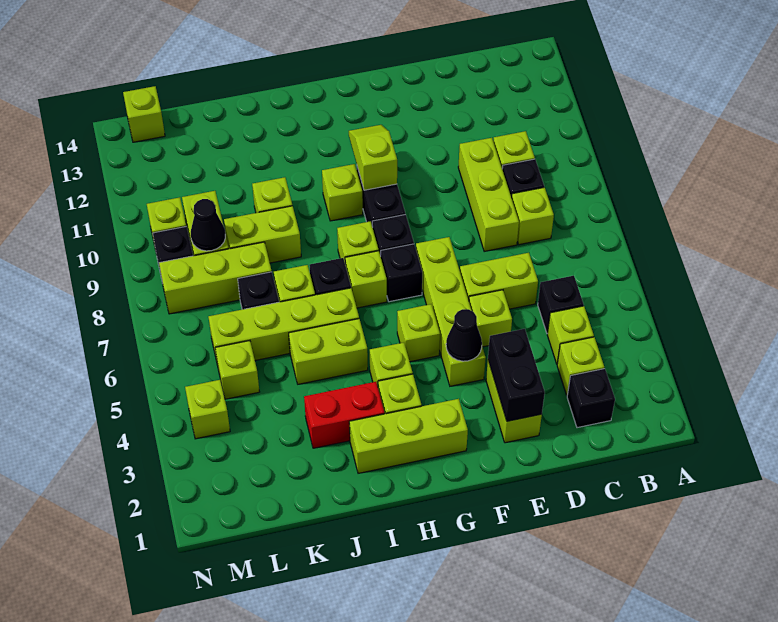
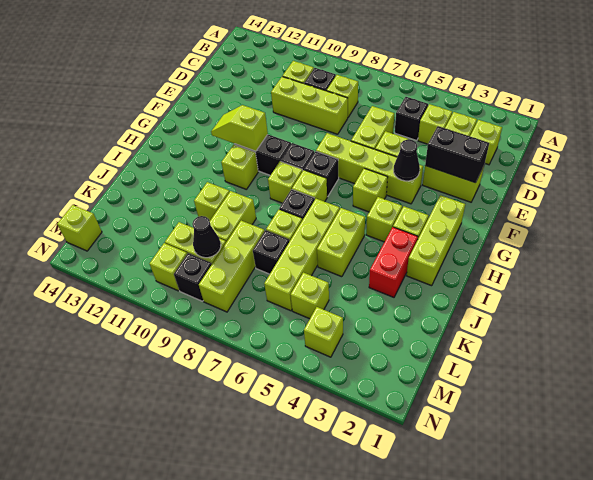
black brick C2 level 1 -> lime brick C2 level 1

